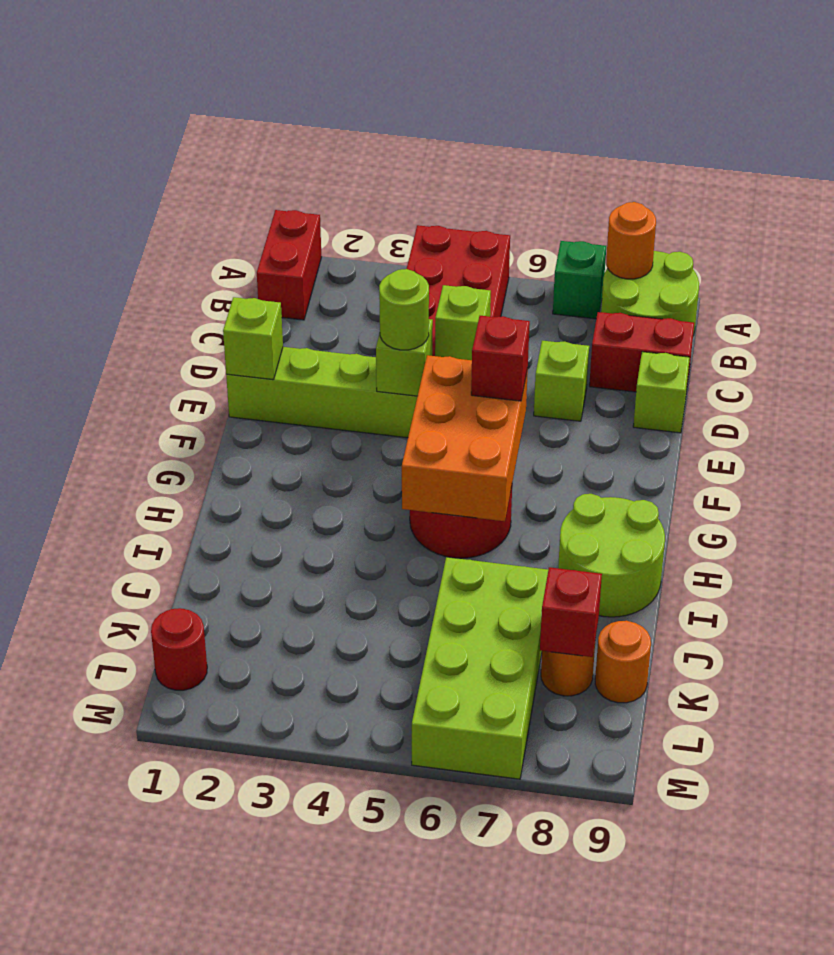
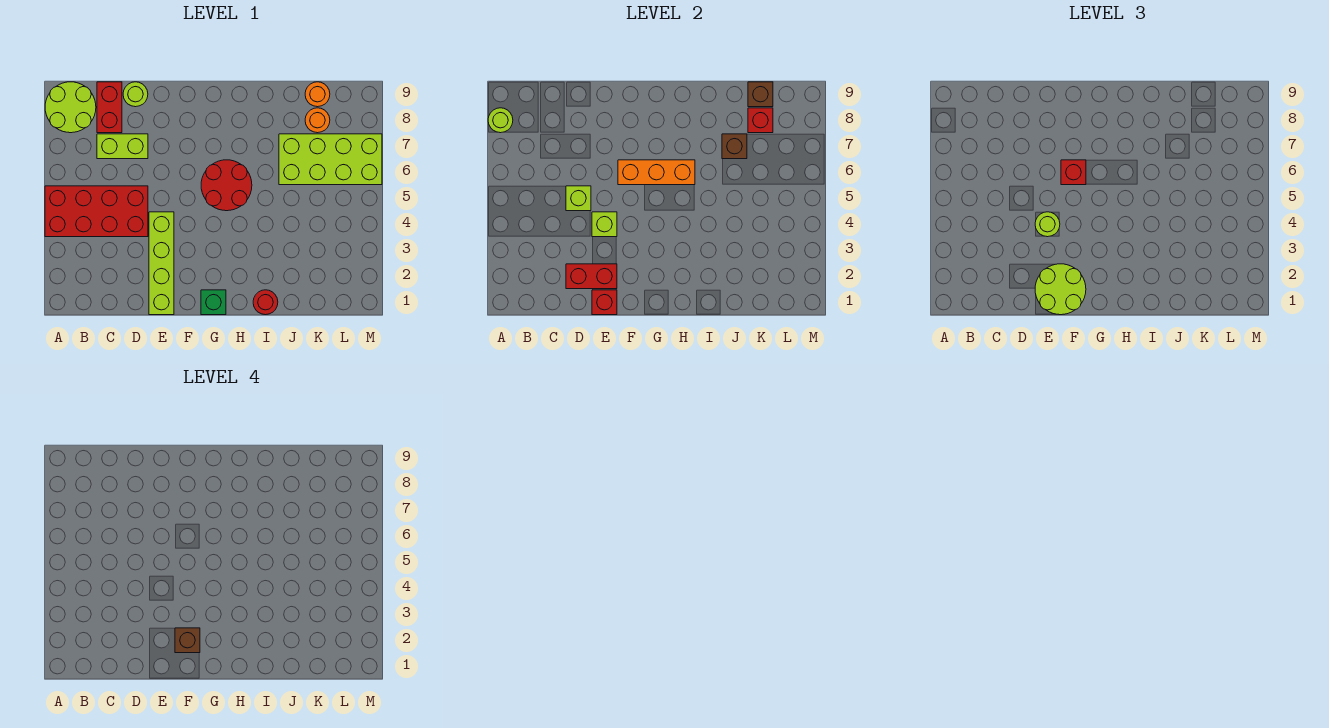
red brick A1:B1 level 1 -> red brick D2:E2 level 2
green brick A7 level 1 -> green brick G1 level 1
orange round brick A8 level 2 -> lime round brick A8 level 2
lime brick D7 level 1 -> lime brick C7:D7 level 1
lime brick D9 level 1 -> lime round brick D9 level 1
lime brick E1 level 2 -> red brick E1 level 2
none -> brown brick F2 level 4
orange brick F5:H6 level 2 -> orange brick F6:H6 level 2
lime round brick H8:I9 level 1 -> lime round brick E1:F2 level 3
none -> brown brick J7 level 2
none -> brown brick K9 level 2
red round brick L1 level 1 -> red round brick I1 level 1

